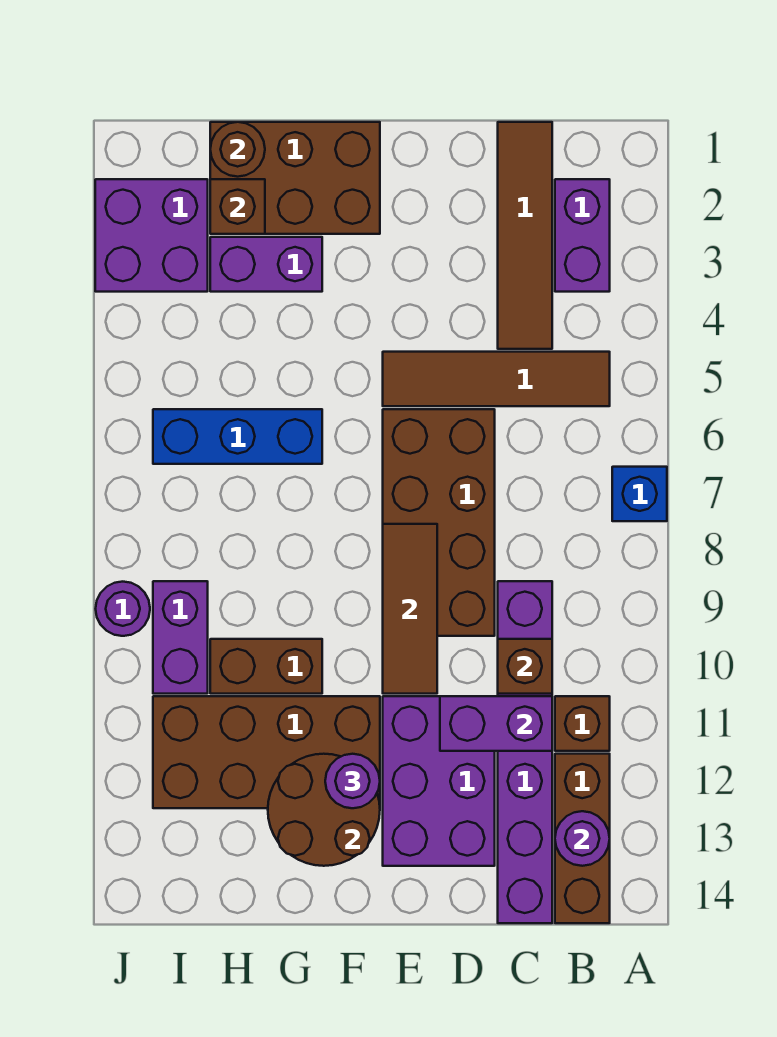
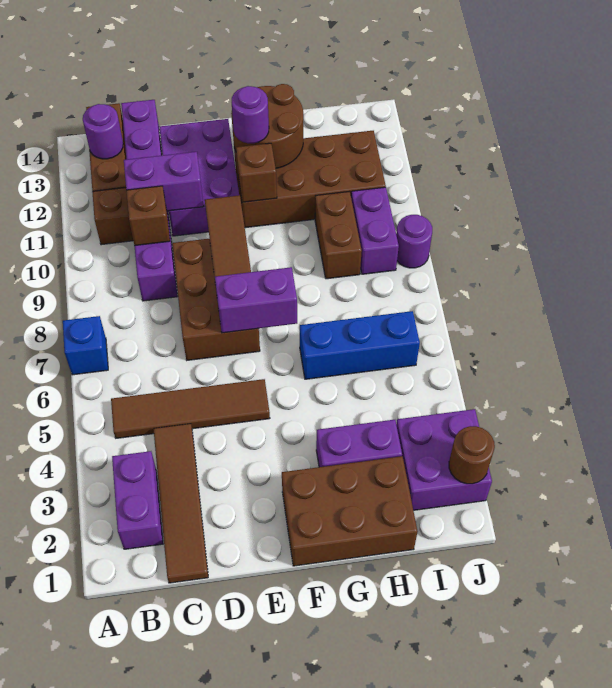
brown brick D6:E9 level 1 -> brown brick D7:E9 level 1
none -> purple brick E7:F7 level 2
brown brick G10:H10 level 1 -> brown brick H9:H10 level 1
brown round brick H1 level 2 -> brown round brick J2 level 2
brown brick H2 level 2 -> brown brick F11 level 2

